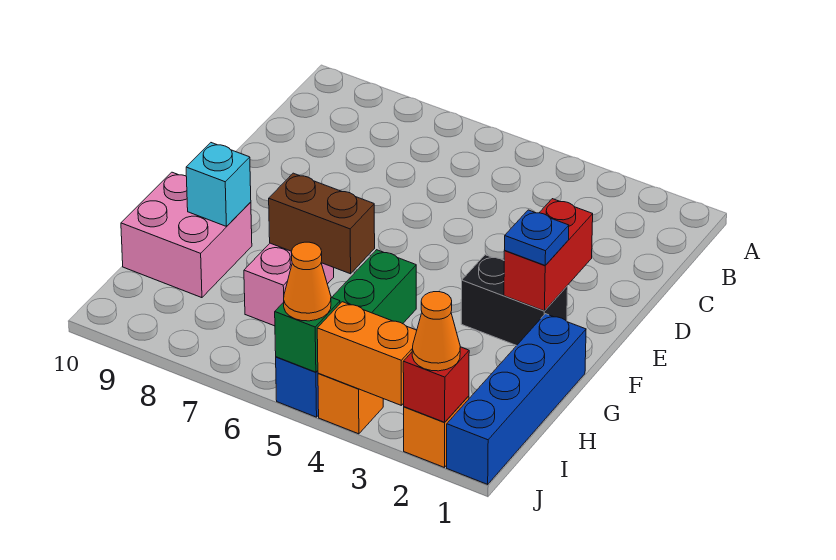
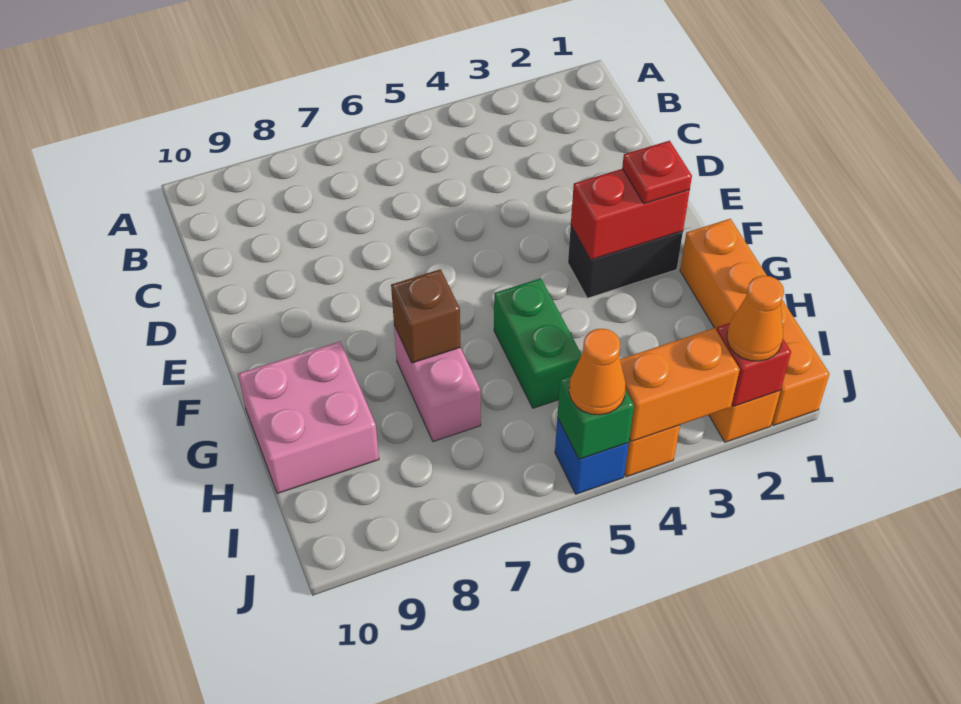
red brick E2:F2 level 2 -> red brick F2:F3 level 2
blue plate F2 level 3 -> red plate F2 level 3
blue brick G1:J1 level 1 -> orange brick G1:J1 level 1
brown brick G6:G7 level 2 -> brown brick G7 level 2
cyan brick G9 level 2 -> none

